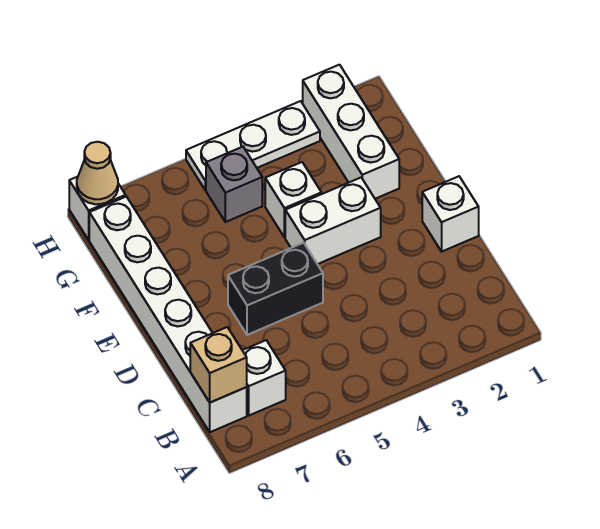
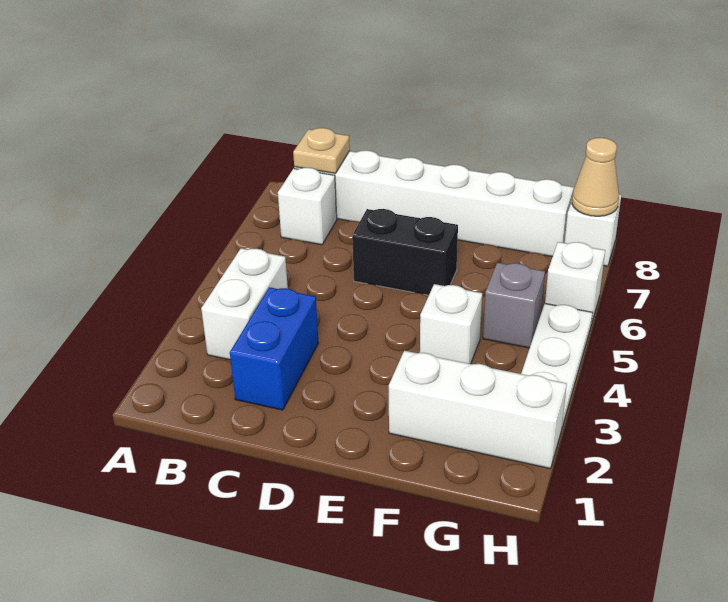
tan brick B8 level 2 -> tan plate B8 level 2
none -> blue brick C2:C3 level 1
white brick D1 level 1 -> white brick H6 level 1
black brick D5:D6 level 1 -> black brick D6:E6 level 1
white brick E3:E4 level 1 -> white brick B3:B4 level 1

